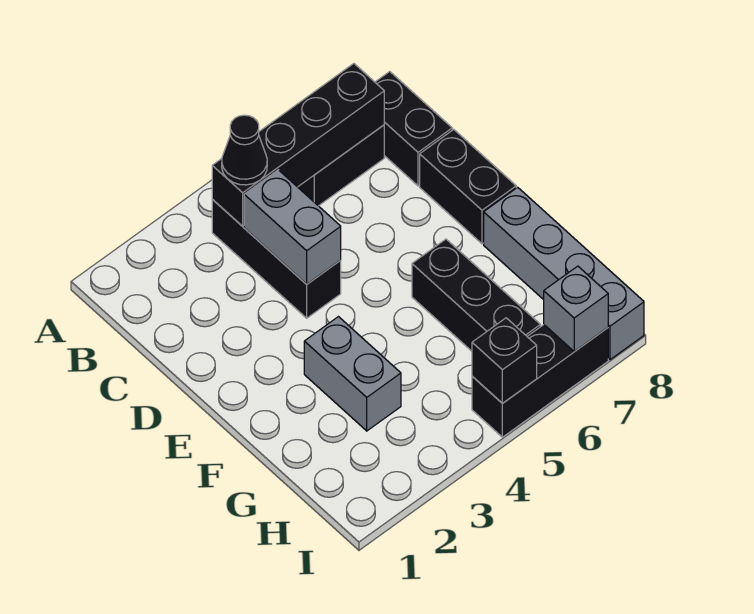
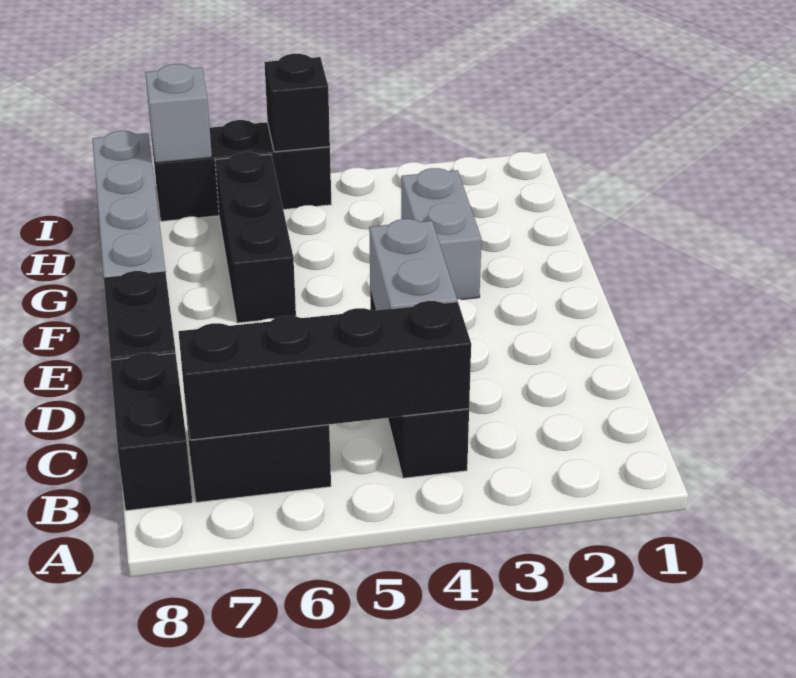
black cone B4 level 3 -> none

